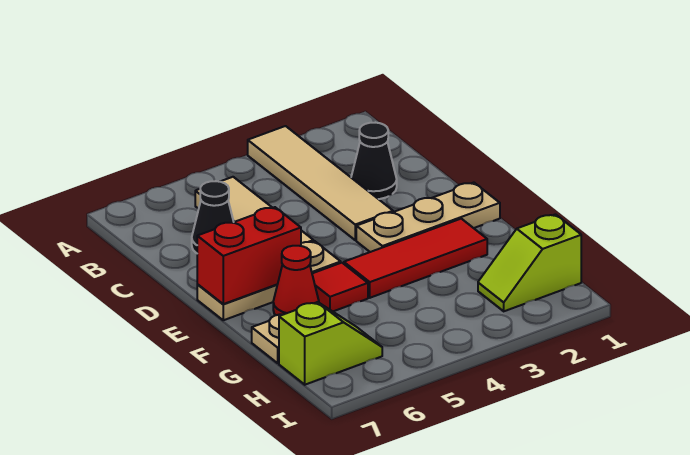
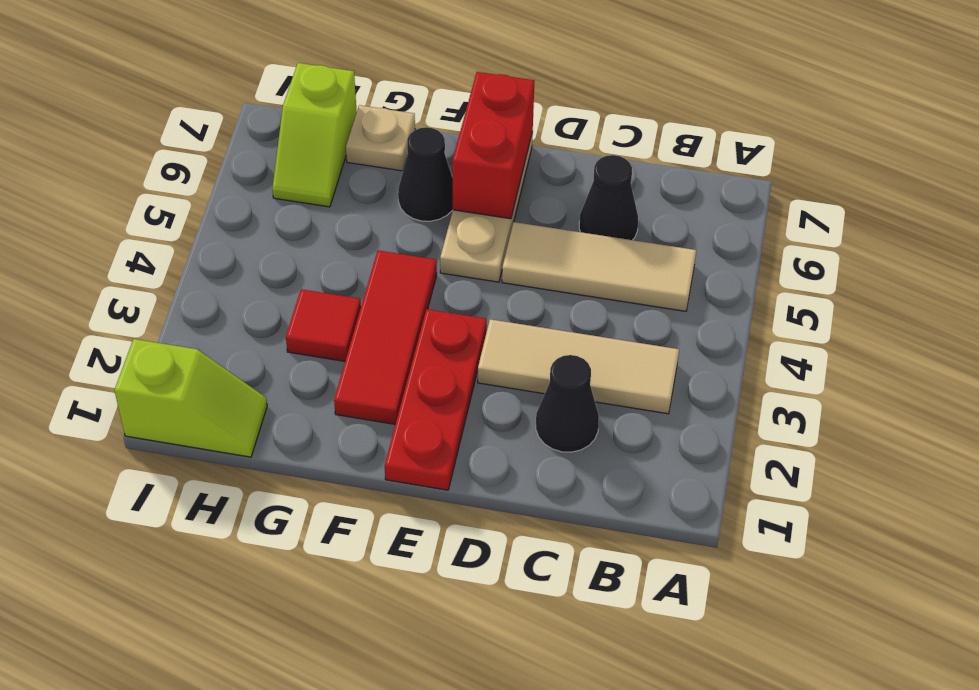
tan tile A3:D3 level 1 -> tan tile B3:D3 level 1
tan plate E1:E3 level 1 -> red plate E1:E3 level 1
red tile F5 level 1 -> red tile G3 level 1
red cone F6 level 1 -> black cone F6 level 1
lime slope H1:H2 level 1 top 1 -> lime slope H1:I1 level 1 top I

